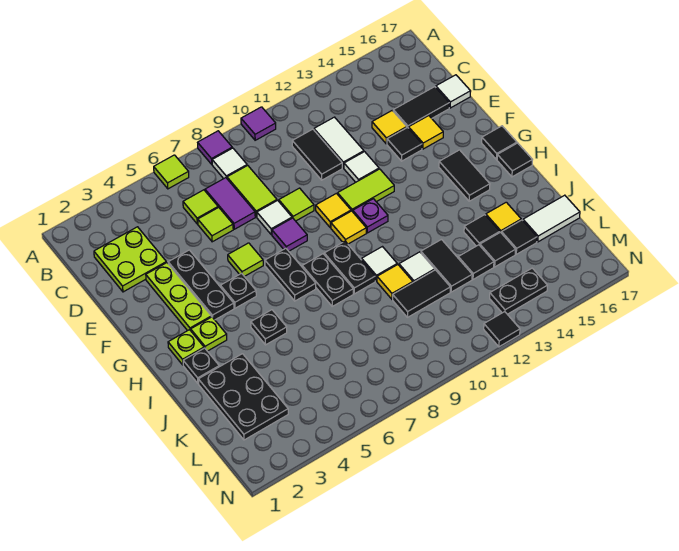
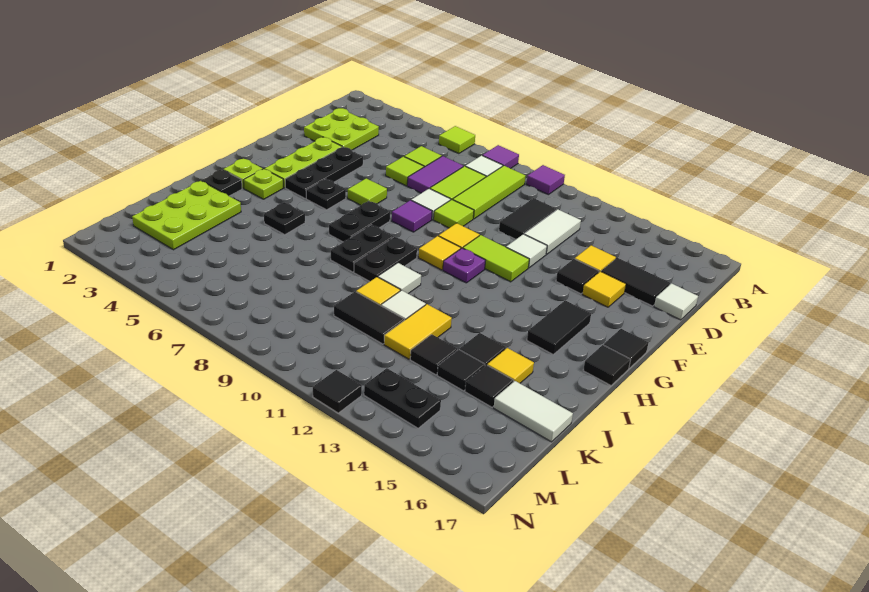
none -> lime tile B9:D9 level 1
black plate J2:L3 level 1 -> lime plate J2:L3 level 1
black tile J12:K12 level 1 -> yellow tile J12:K12 level 1

